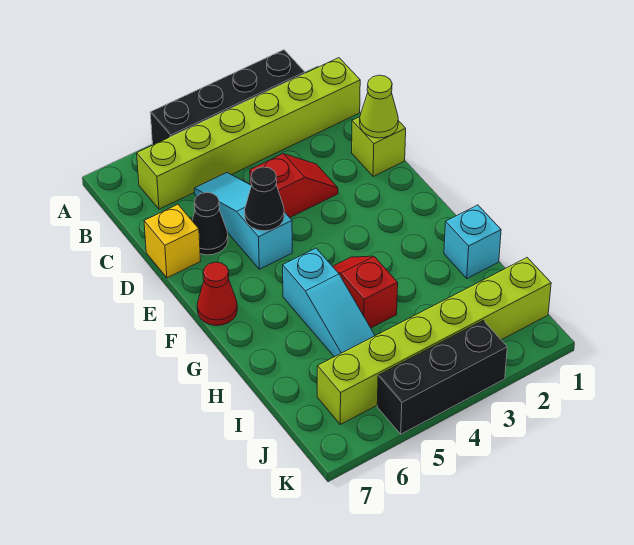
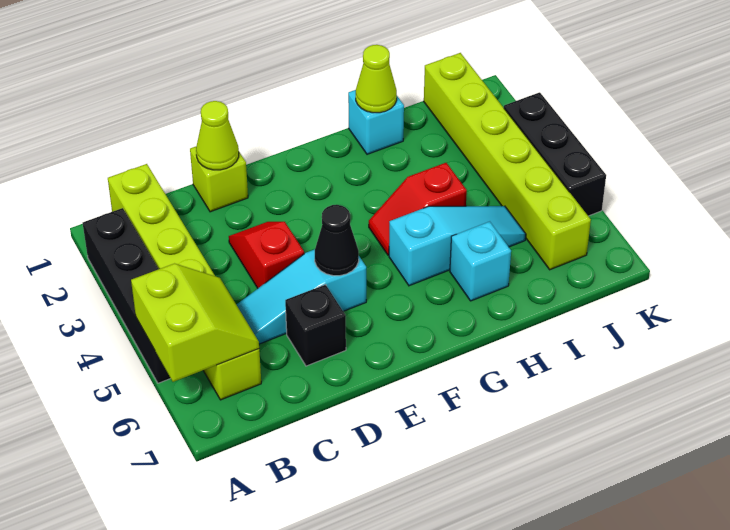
none -> lime slope A5:B6 level 2 top A
black cone D6 level 1 -> black brick D6 level 1
yellow brick D7 level 1 -> none
red cone F7 level 1 -> none
none -> lime cone H1 level 2
none -> cyan brick H6 level 1

